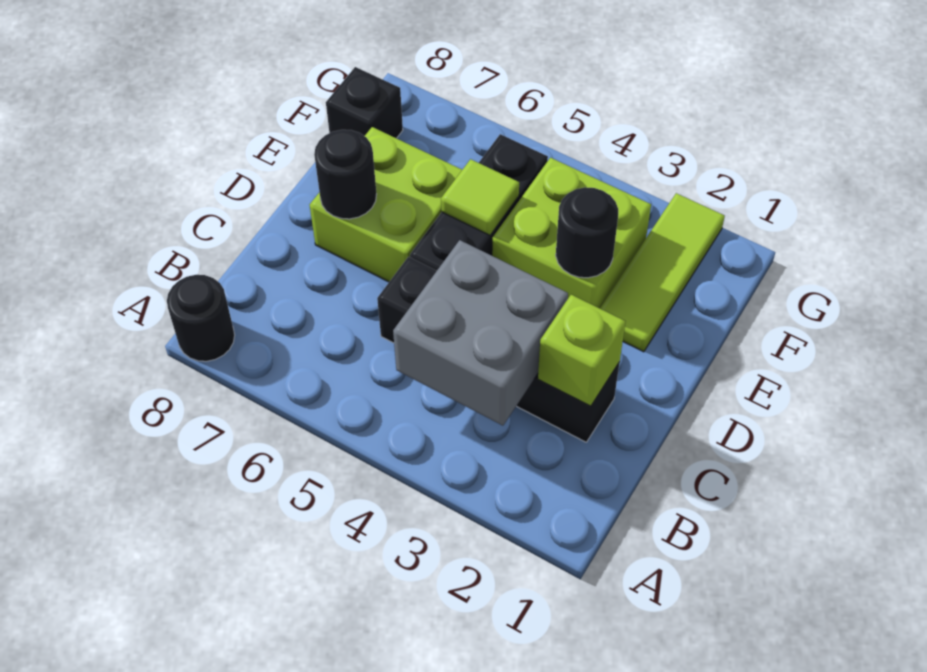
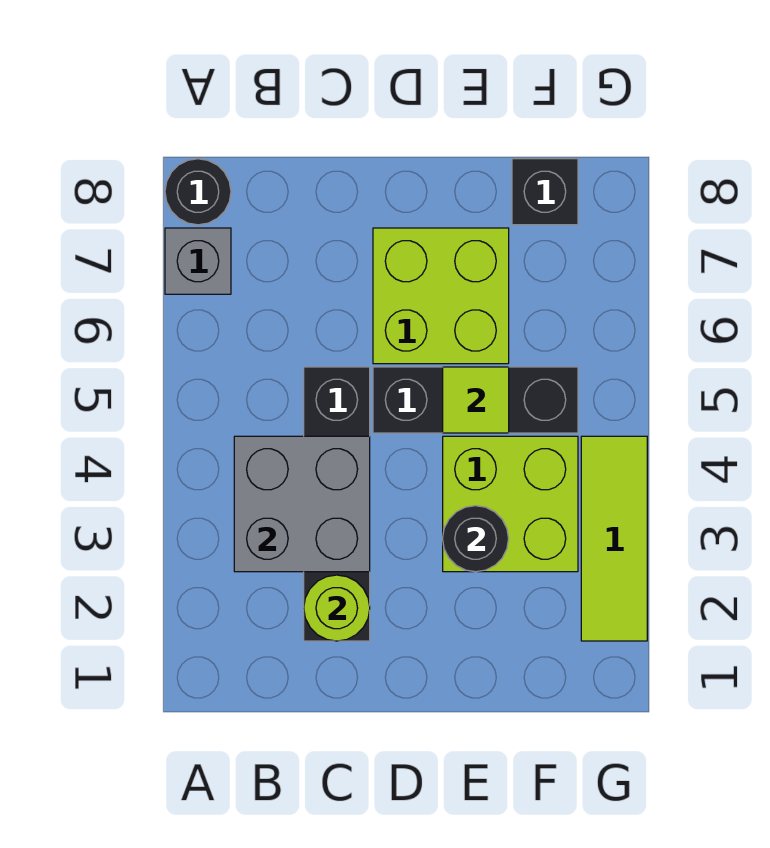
none -> grey brick A7 level 1
lime brick C2 level 2 -> lime round brick C2 level 2
black round brick D7 level 2 -> none
lime tile E2:G2 level 1 -> lime tile G2:G4 level 1

